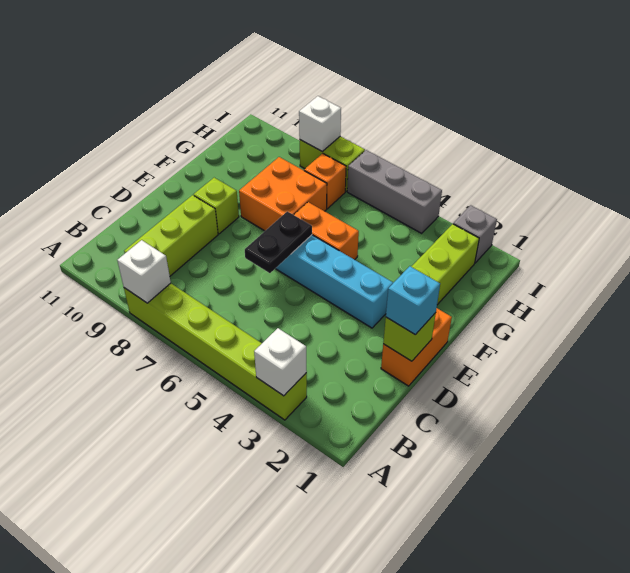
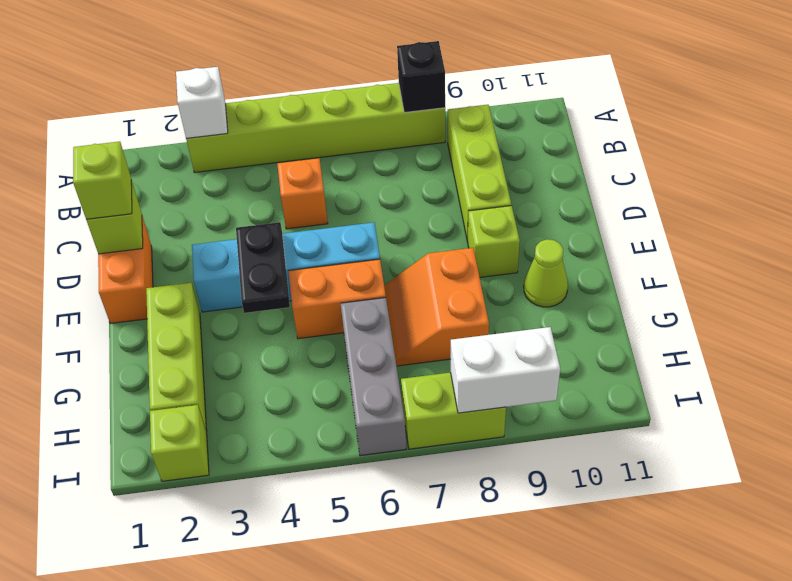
white brick A8 level 2 -> black brick A8 level 2
cyan brick D1 level 3 -> lime brick D1 level 3
black plate D6:E6 level 2 -> black plate E4:F4 level 2
orange brick F7:G8 level 1 -> orange slope F7:G8 level 1 top 8
none -> lime cone F10 level 1
orange brick H7 level 1 -> orange brick C5 level 1
grey brick I2 level 1 -> lime brick I2 level 1
grey brick I4:I6 level 1 -> grey brick G6:I6 level 1
white brick I8 level 2 -> white brick I8:I9 level 2

